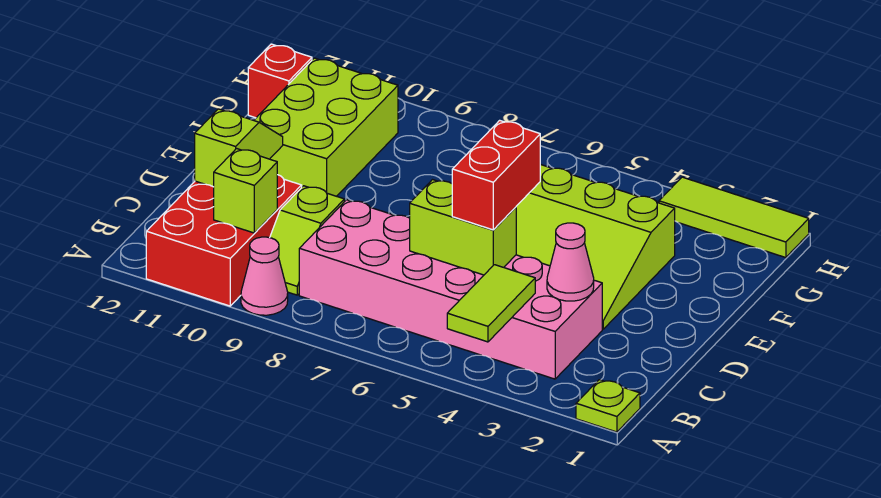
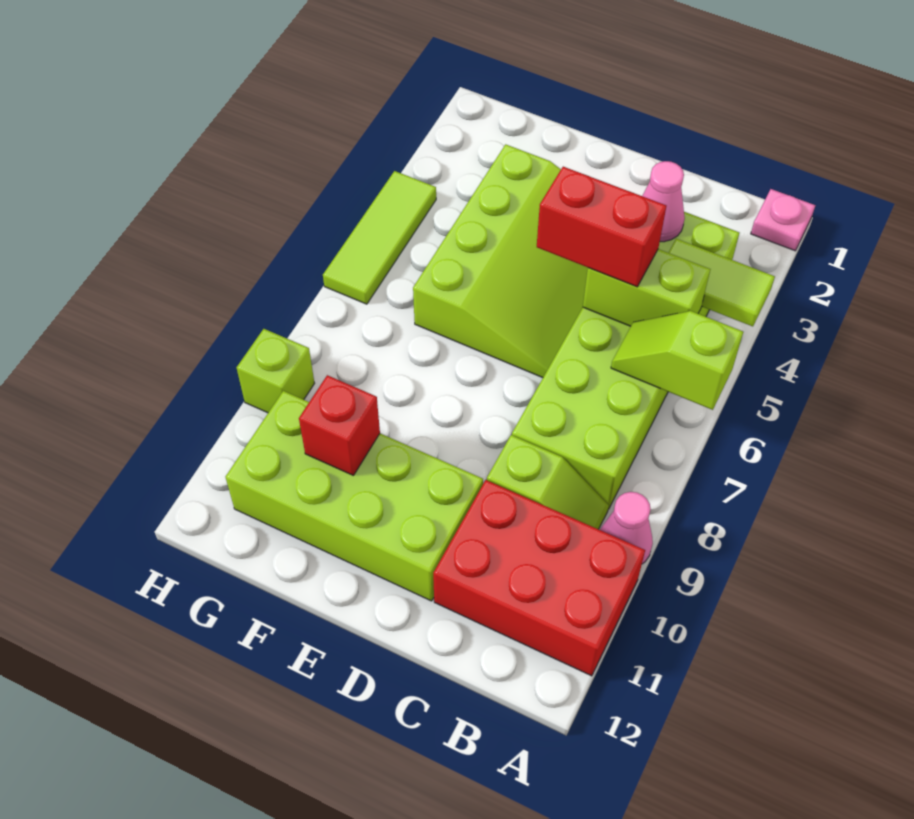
lime plate A1 level 1 -> pink plate A1 level 1
pink brick B3:C8 level 1 -> lime brick B3:C8 level 1
lime brick B10 level 2 -> lime brick H9 level 1
lime brick C5:C6 level 2 -> lime brick B5:C5 level 2
lime slope C11:D11 level 2 top C -> lime slope A6:B6 level 2 top A
lime brick E10:G11 level 1 -> lime brick D10:G11 level 1
red brick G12 level 1 -> red brick F10 level 2
lime tile H1:H3 level 1 -> lime tile H4:H6 level 1

